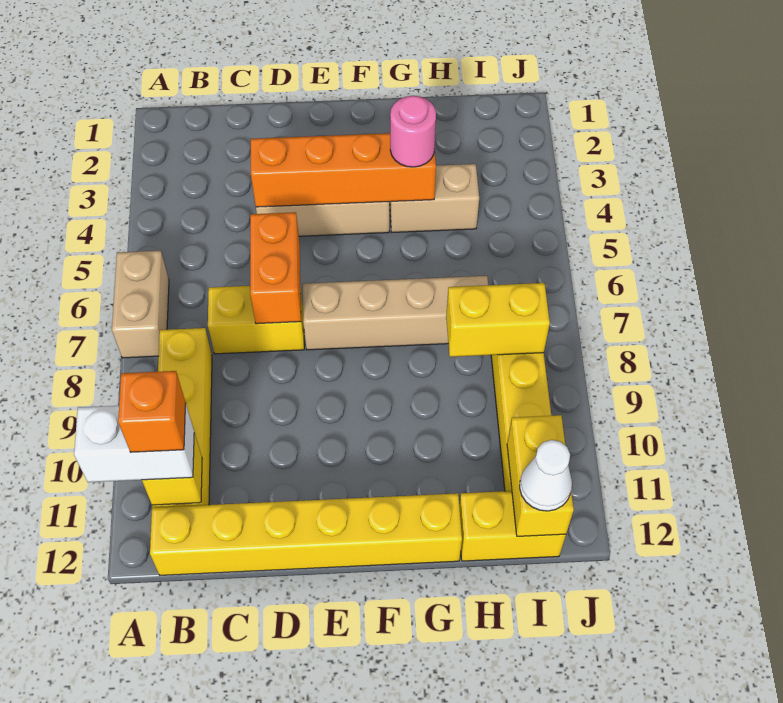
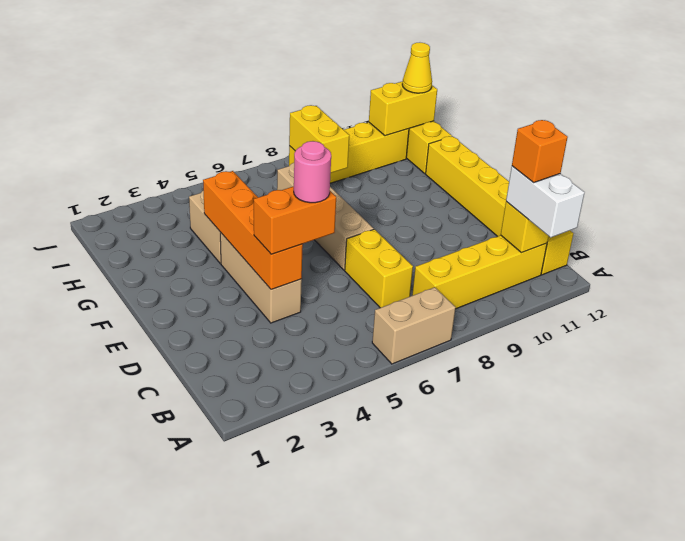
orange brick D6:D7 level 2 -> orange brick D4:D5 level 3
pink round brick G4 level 3 -> pink round brick D5 level 4
white cone I12 level 3 -> yellow cone I12 level 3

